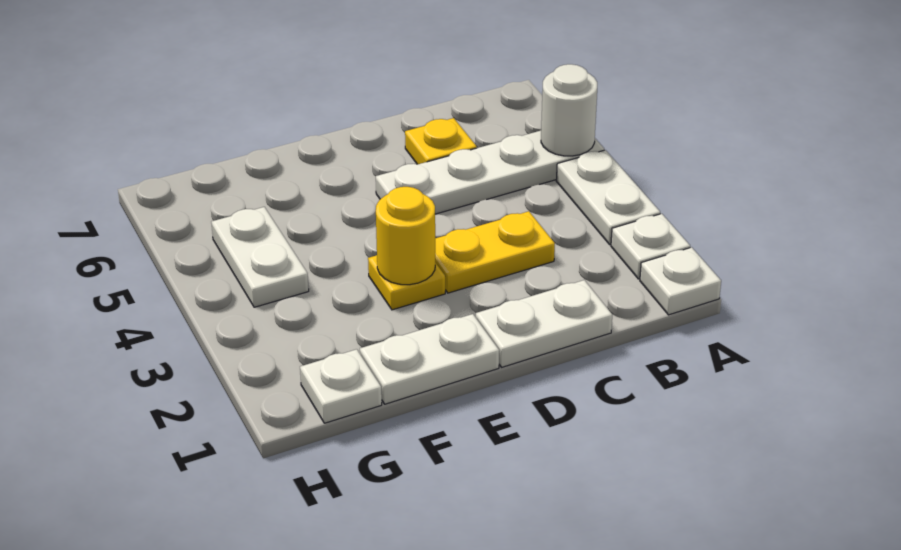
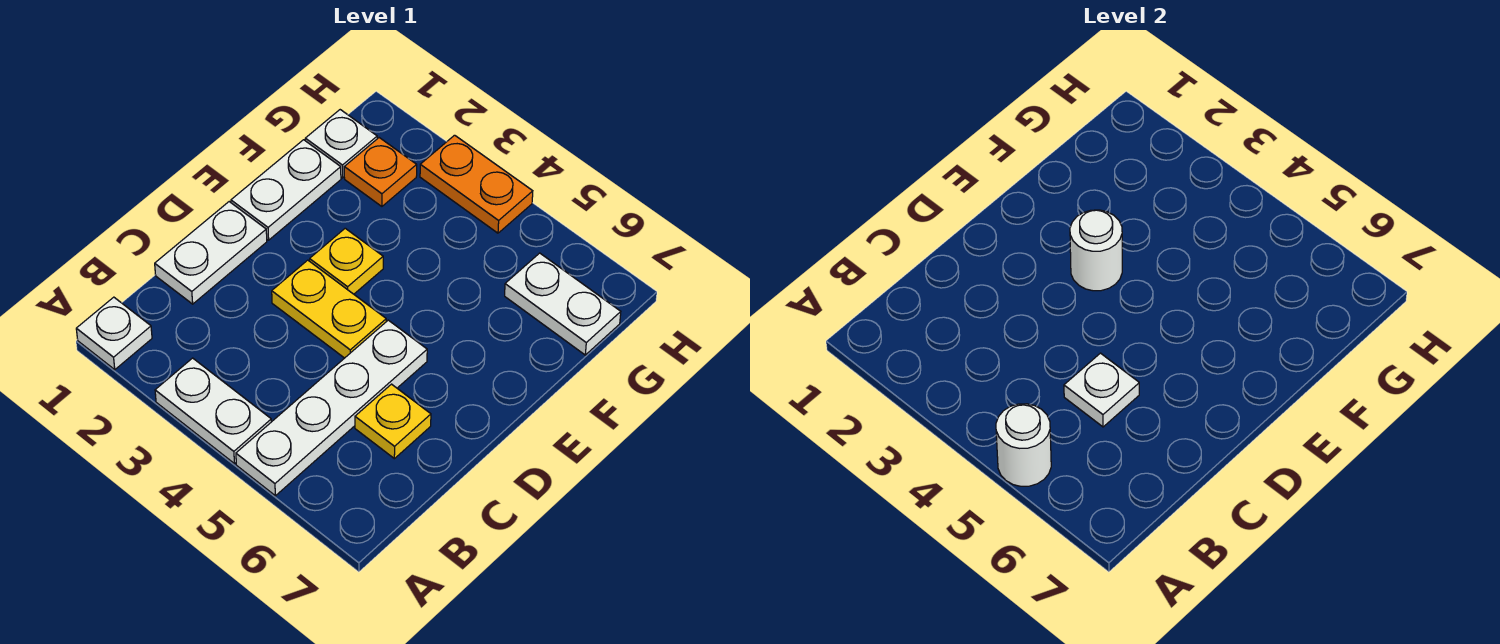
white plate A2 level 1 -> white plate C5 level 2
yellow plate C3:D3 level 1 -> yellow plate D3:D4 level 1
yellow round brick E3 level 2 -> white round brick E3 level 2
none -> orange plate G2 level 1
white plate G4:G5 level 1 -> white plate G6:G7 level 1
none -> orange plate H3:H4 level 1

